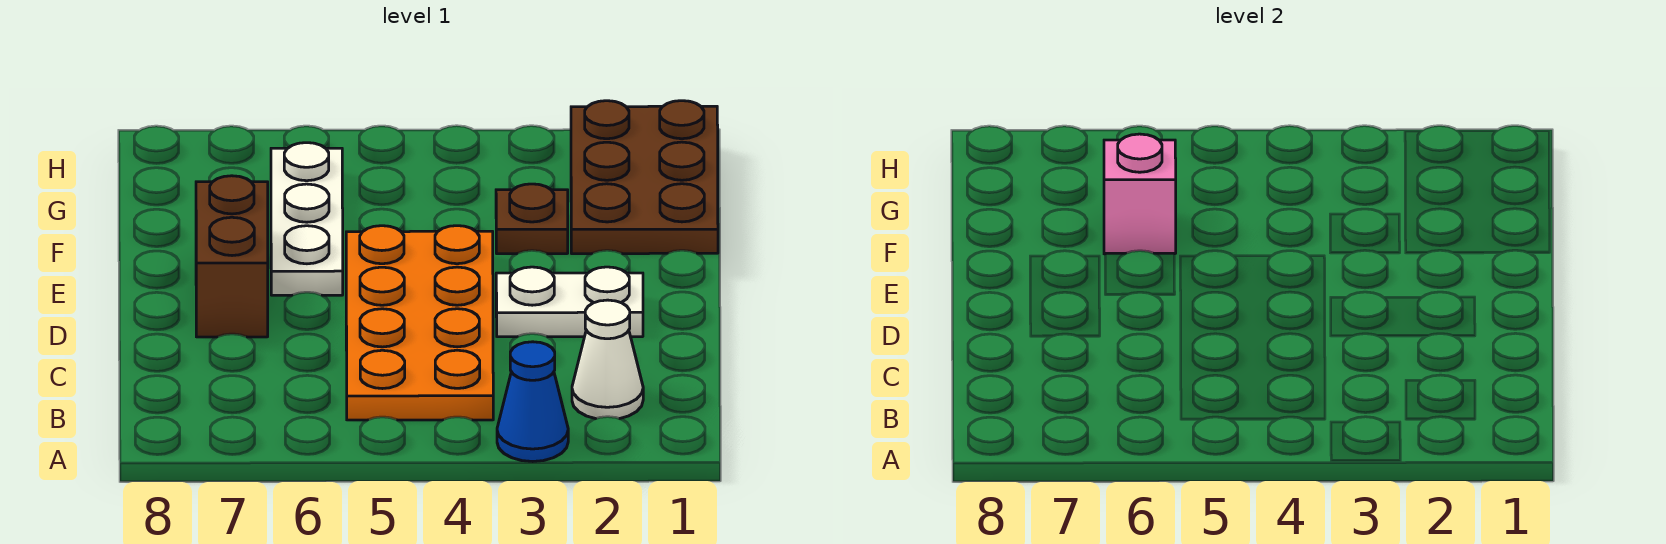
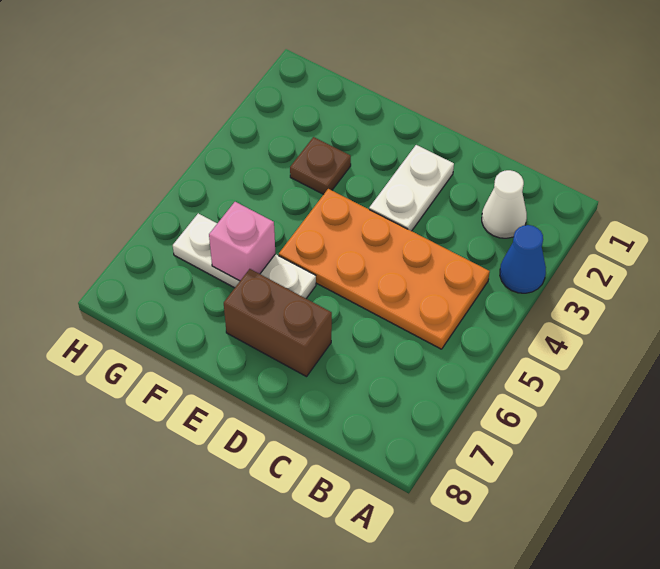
brown plate F1:H2 level 1 -> none

